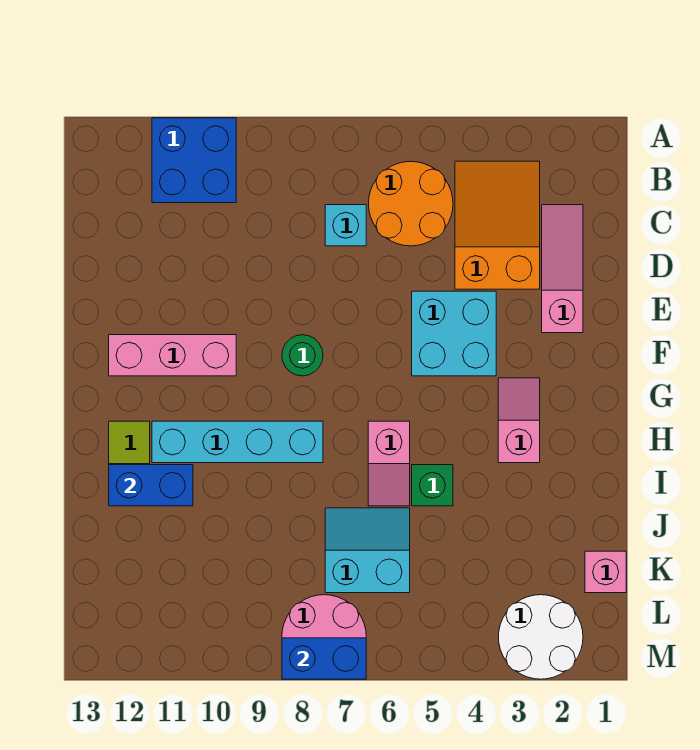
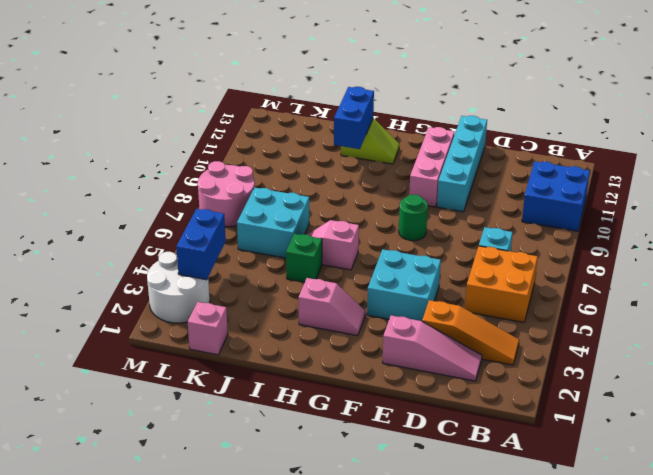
orange slope B3:D4 level 1 top D -> orange slope B3:D3 level 1 top D
orange round brick B5:C6 level 1 -> orange brick B5:C6 level 1
cyan brick H8:H11 level 1 -> cyan brick E10:E13 level 1
cyan slope J6:K7 level 1 top K -> cyan brick J6:K7 level 1
blue brick M7:M8 level 2 -> blue brick L3:L4 level 2

